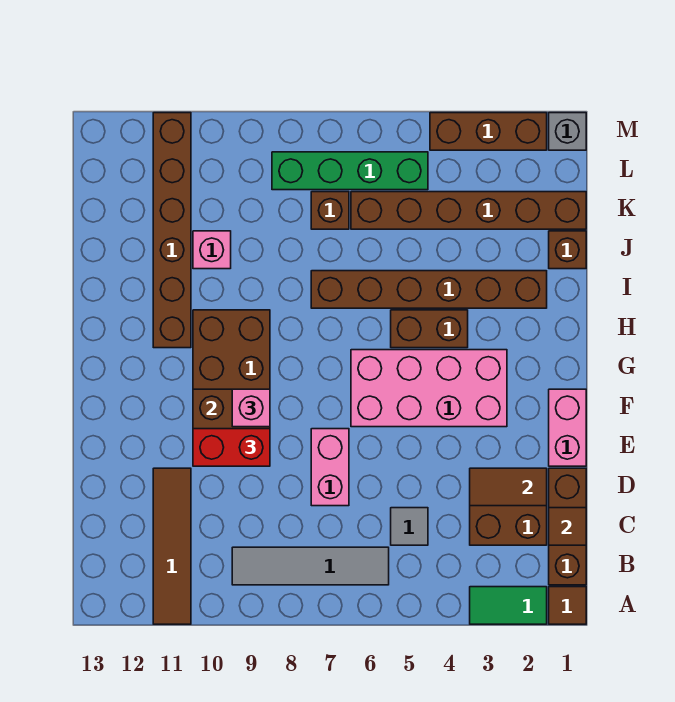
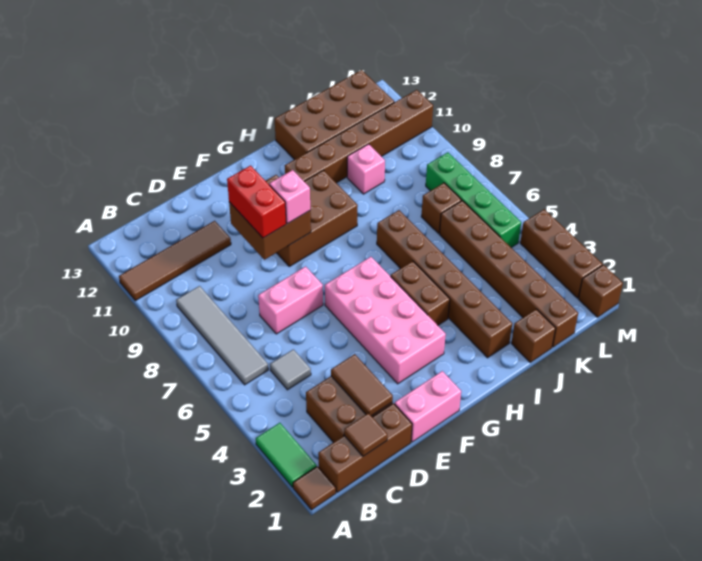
none -> brown brick I12:L13 level 1
grey brick M1 level 1 -> brown brick M1 level 1

